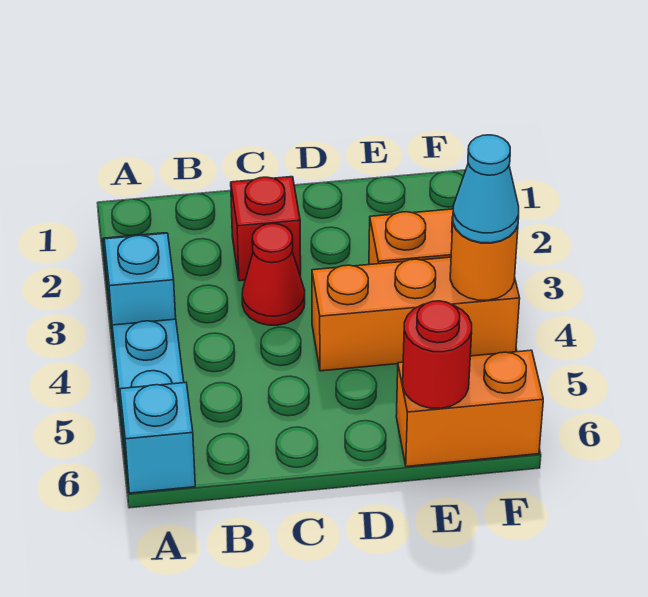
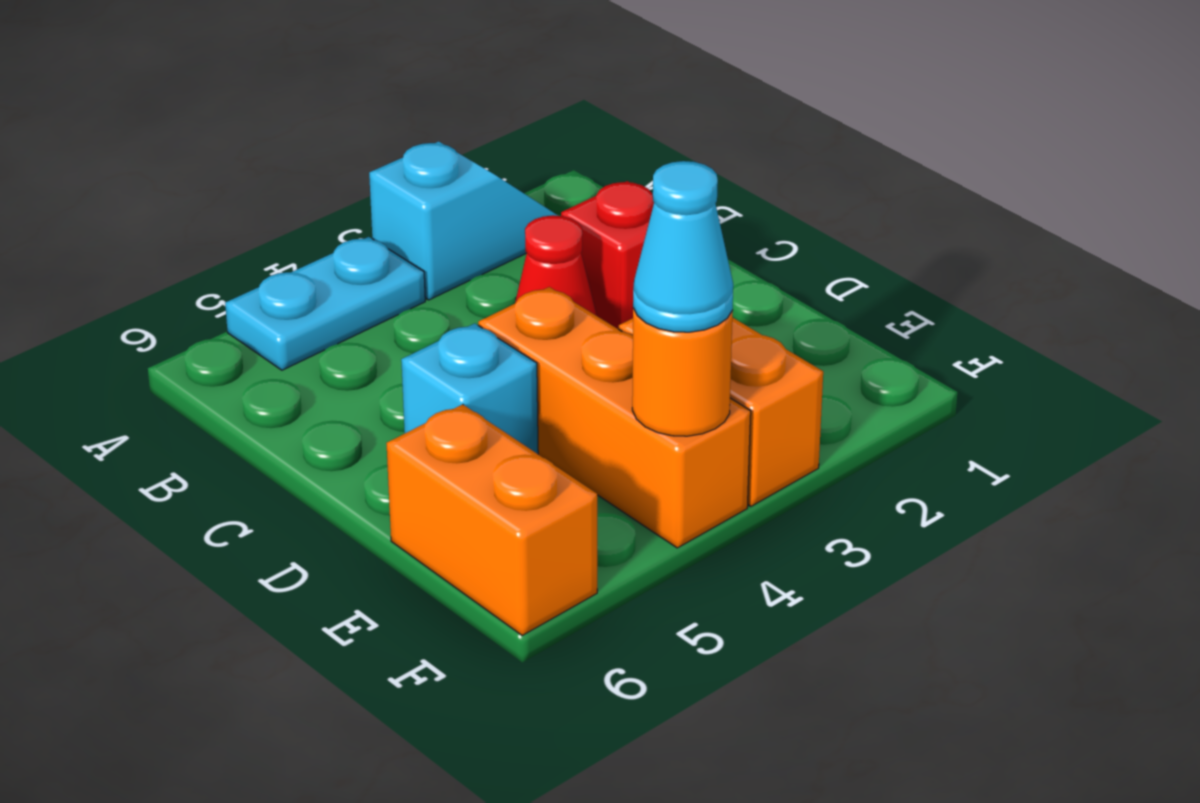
cyan brick A6 level 1 -> cyan brick D5 level 1
red round brick E6 level 2 -> none

